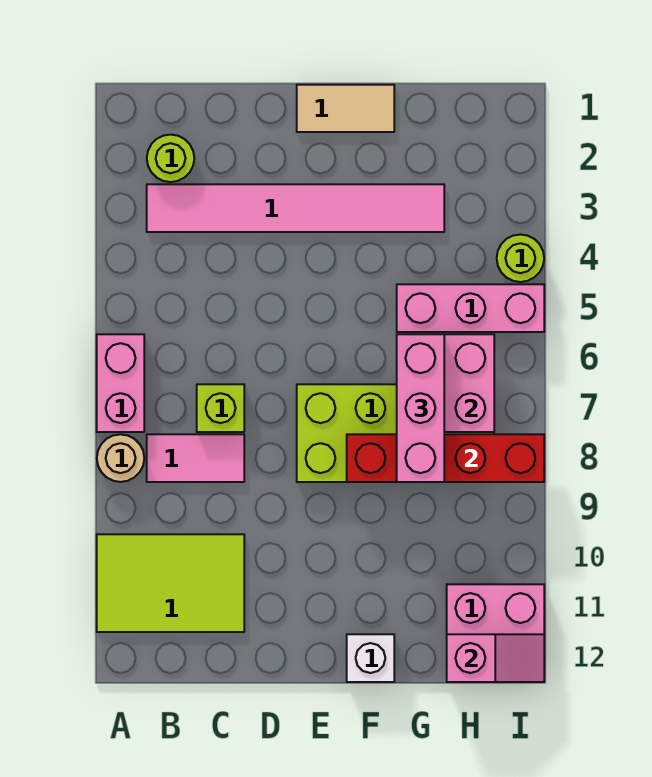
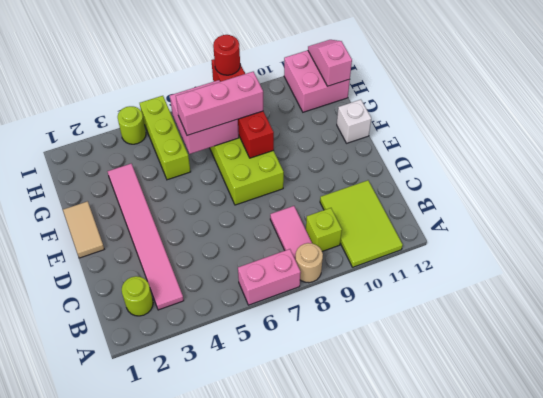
lime brick C7 level 1 -> lime brick B9 level 1
pink brick G5:I5 level 1 -> lime brick G5:I5 level 1
none -> red round brick I8 level 3

